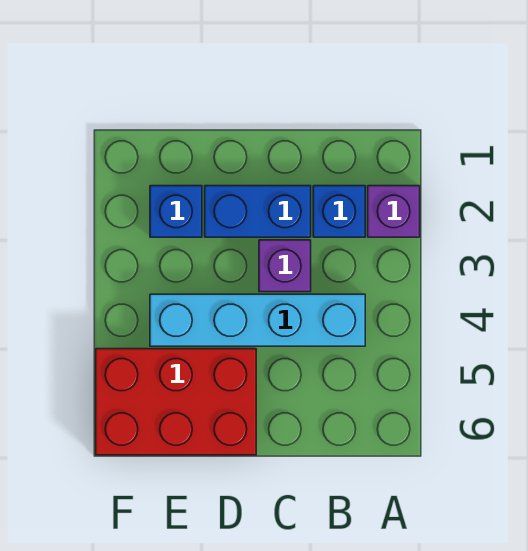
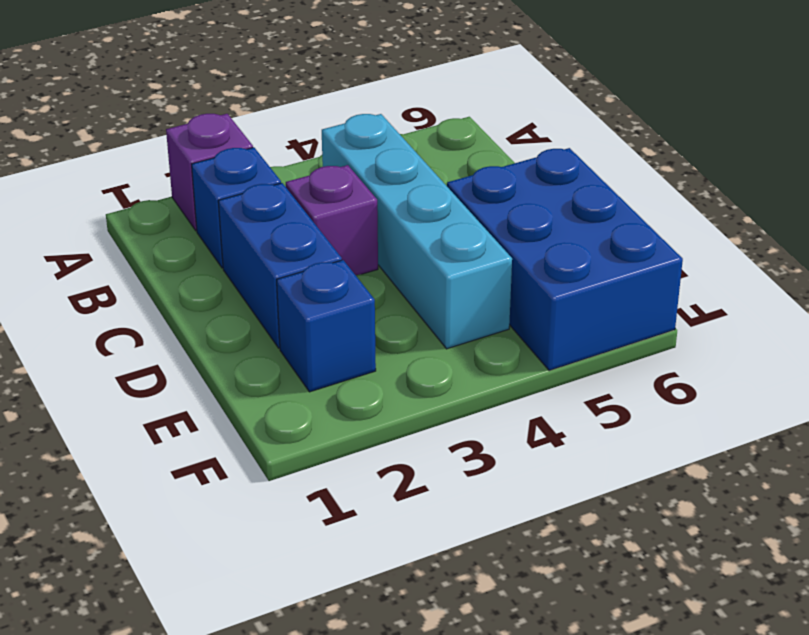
red brick D5:F6 level 1 -> blue brick D5:F6 level 1

